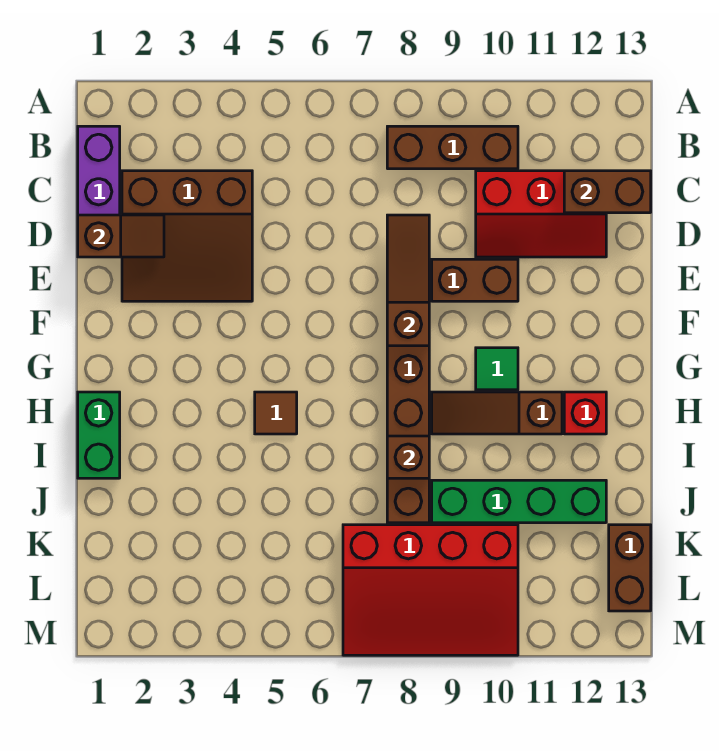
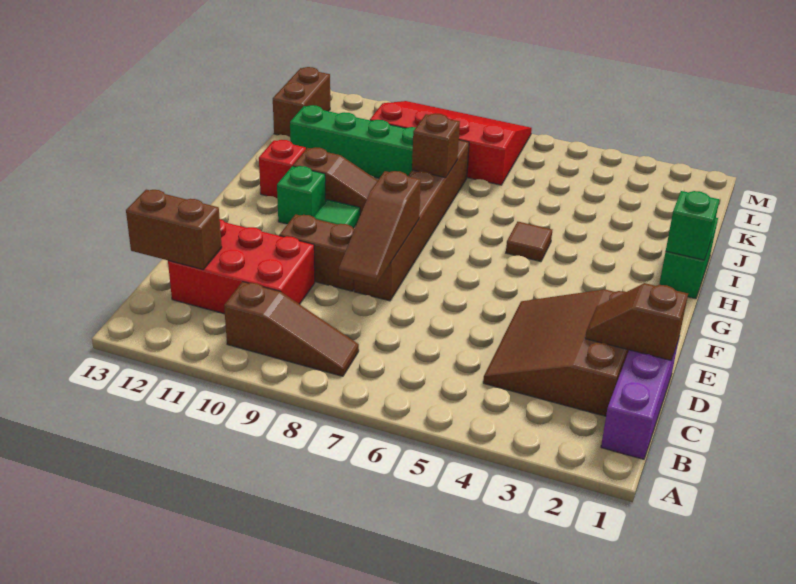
brown brick B8:B10 level 1 -> brown slope B8:B10 level 1 top 10
brown slope C2:E4 level 1 top C -> brown slope C2:E4 level 1 top 2
red slope C10:D12 level 1 top C -> red brick C10:D12 level 1
none -> green brick G11 level 1
none -> green brick H1 level 2

